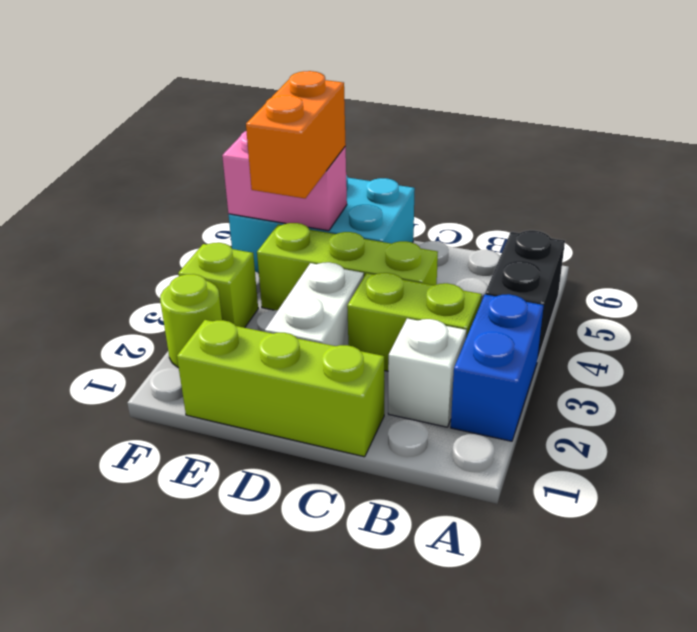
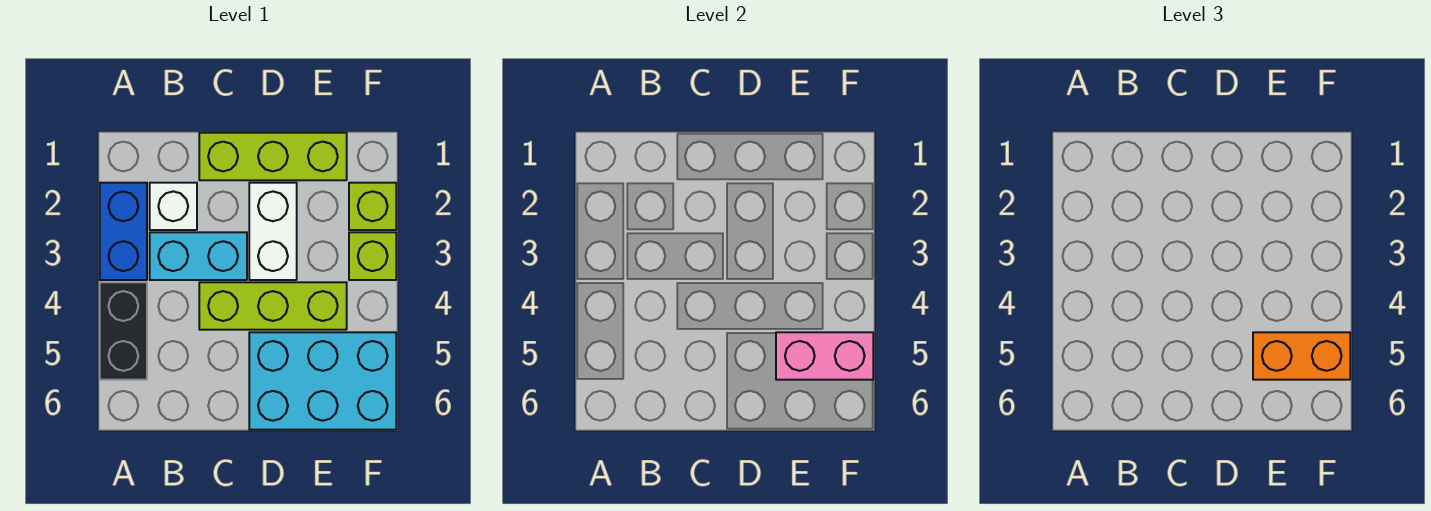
lime brick B3:C3 level 1 -> cyan brick B3:C3 level 1
orange brick E4:E5 level 3 -> orange brick E5:F5 level 3
lime round brick F2 level 1 -> lime brick F2 level 1

